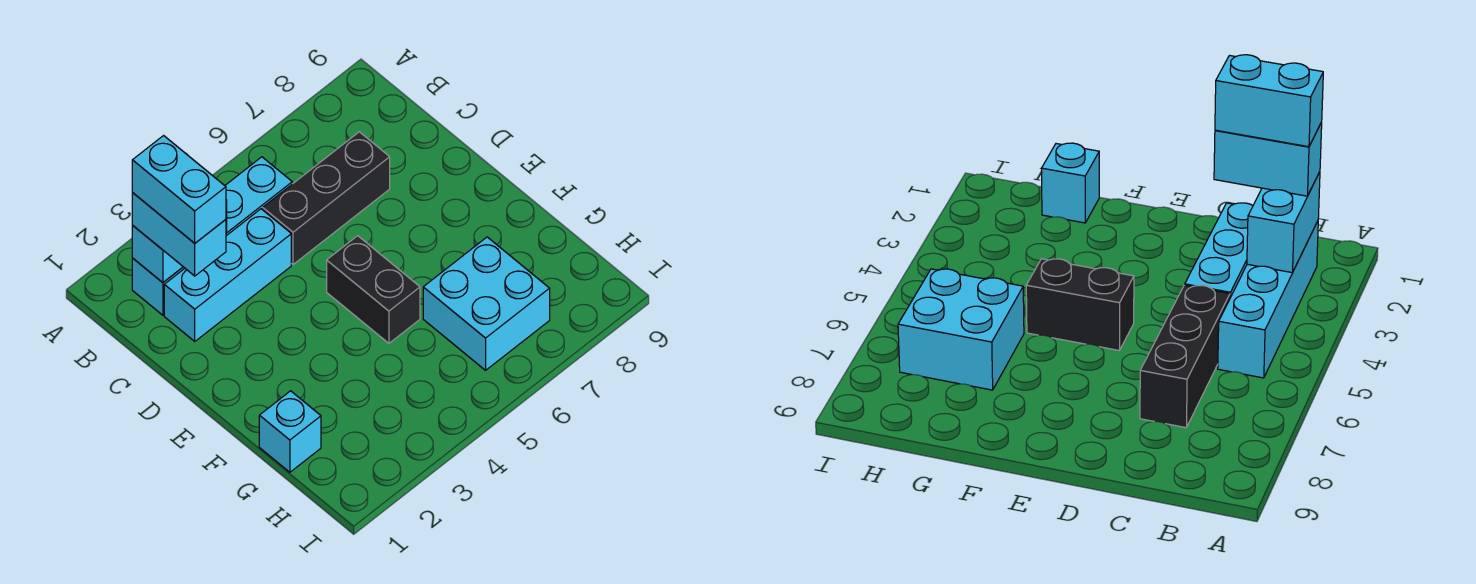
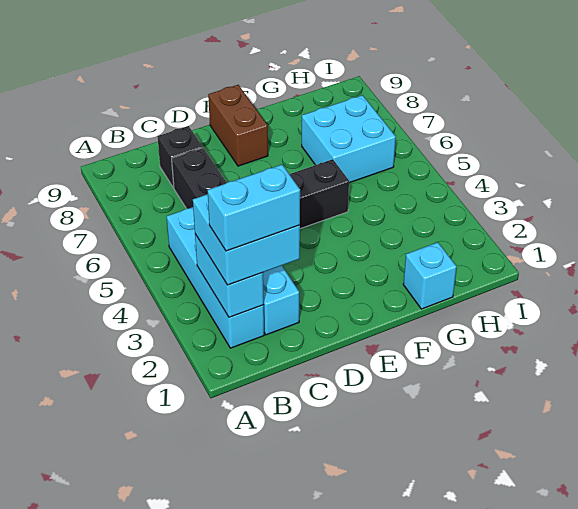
cyan brick B2:C2 level 3 -> cyan brick B2:C3 level 3
none -> black brick C8 level 1
none -> brown brick E8:E9 level 1

